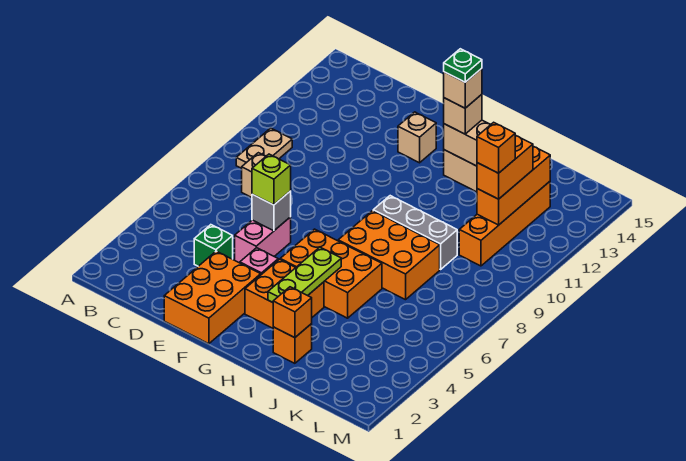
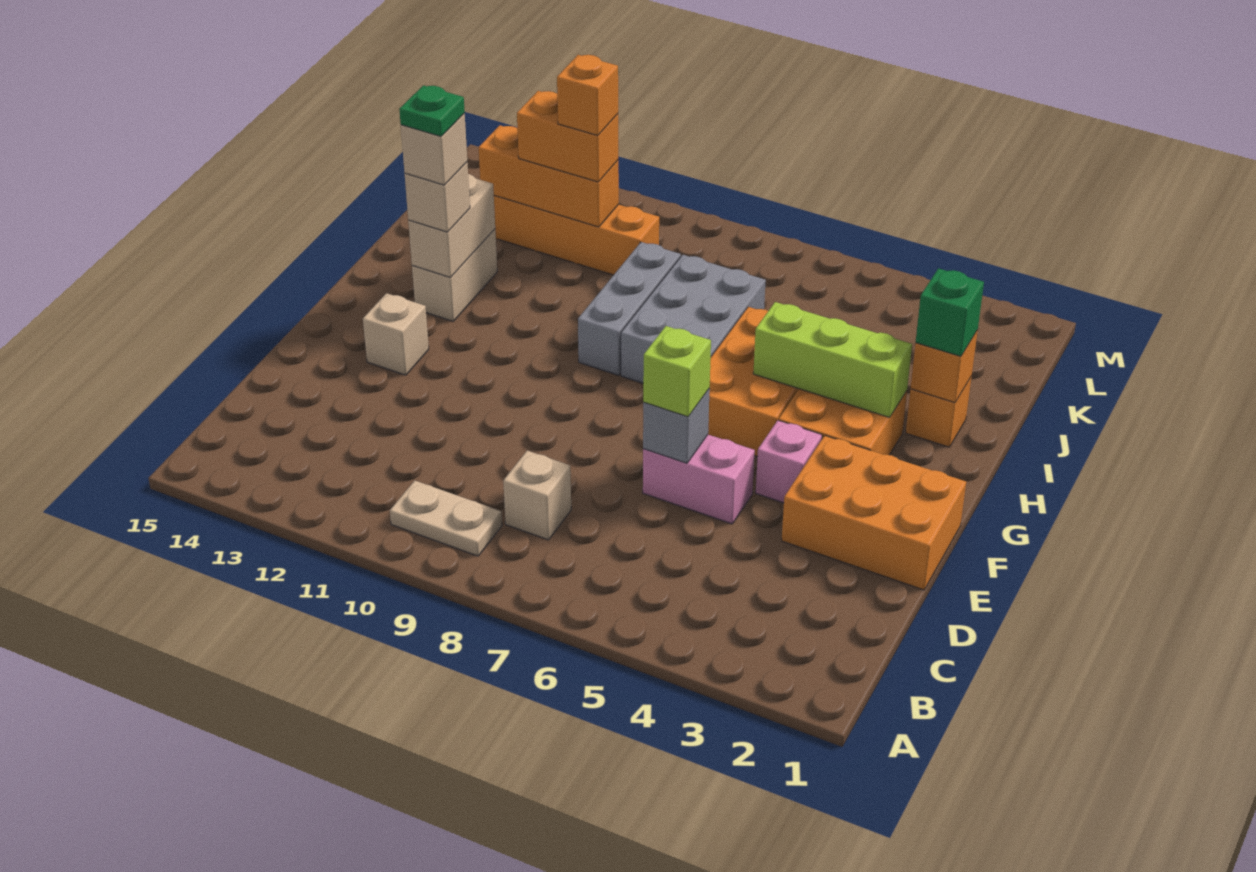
green brick D4 level 1 -> green brick I2 level 3
lime plate H3:H5 level 2 -> lime brick H3:H5 level 2
orange brick H7:J8 level 1 -> grey brick H7:J8 level 1

